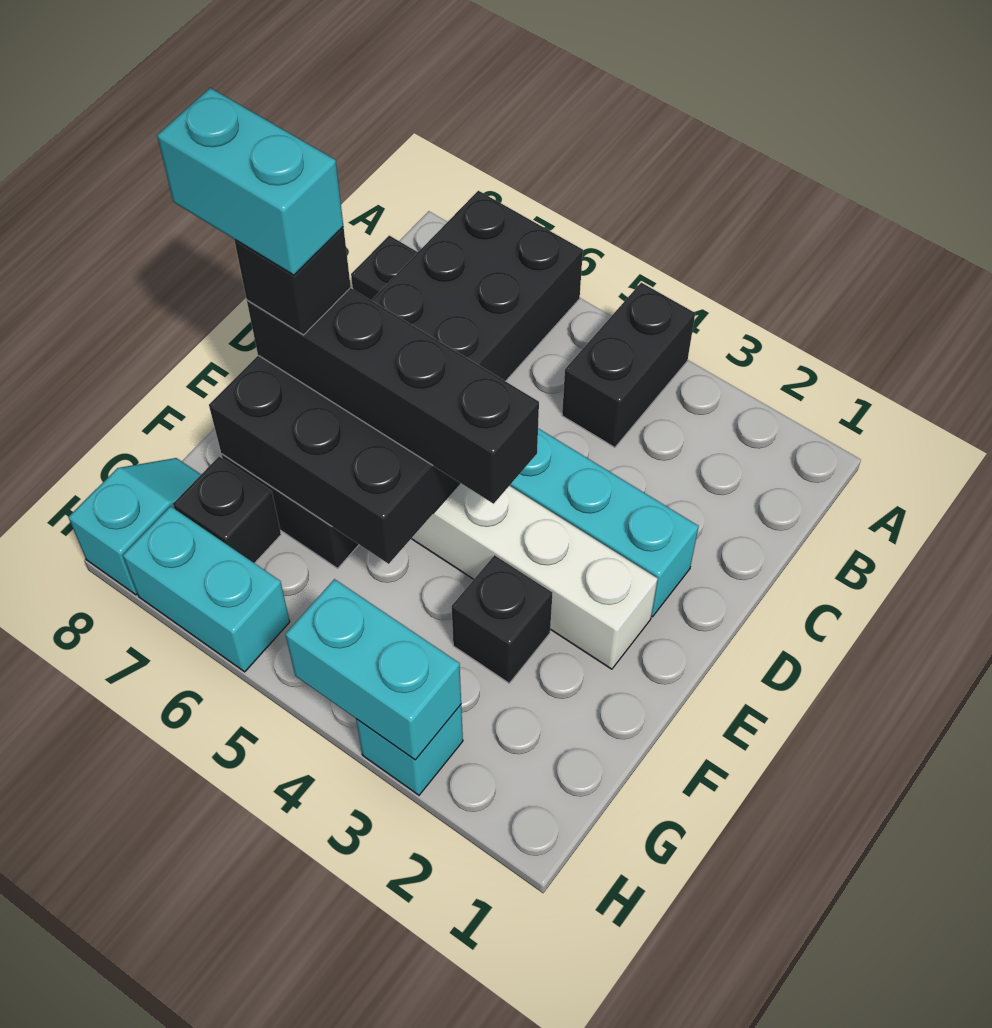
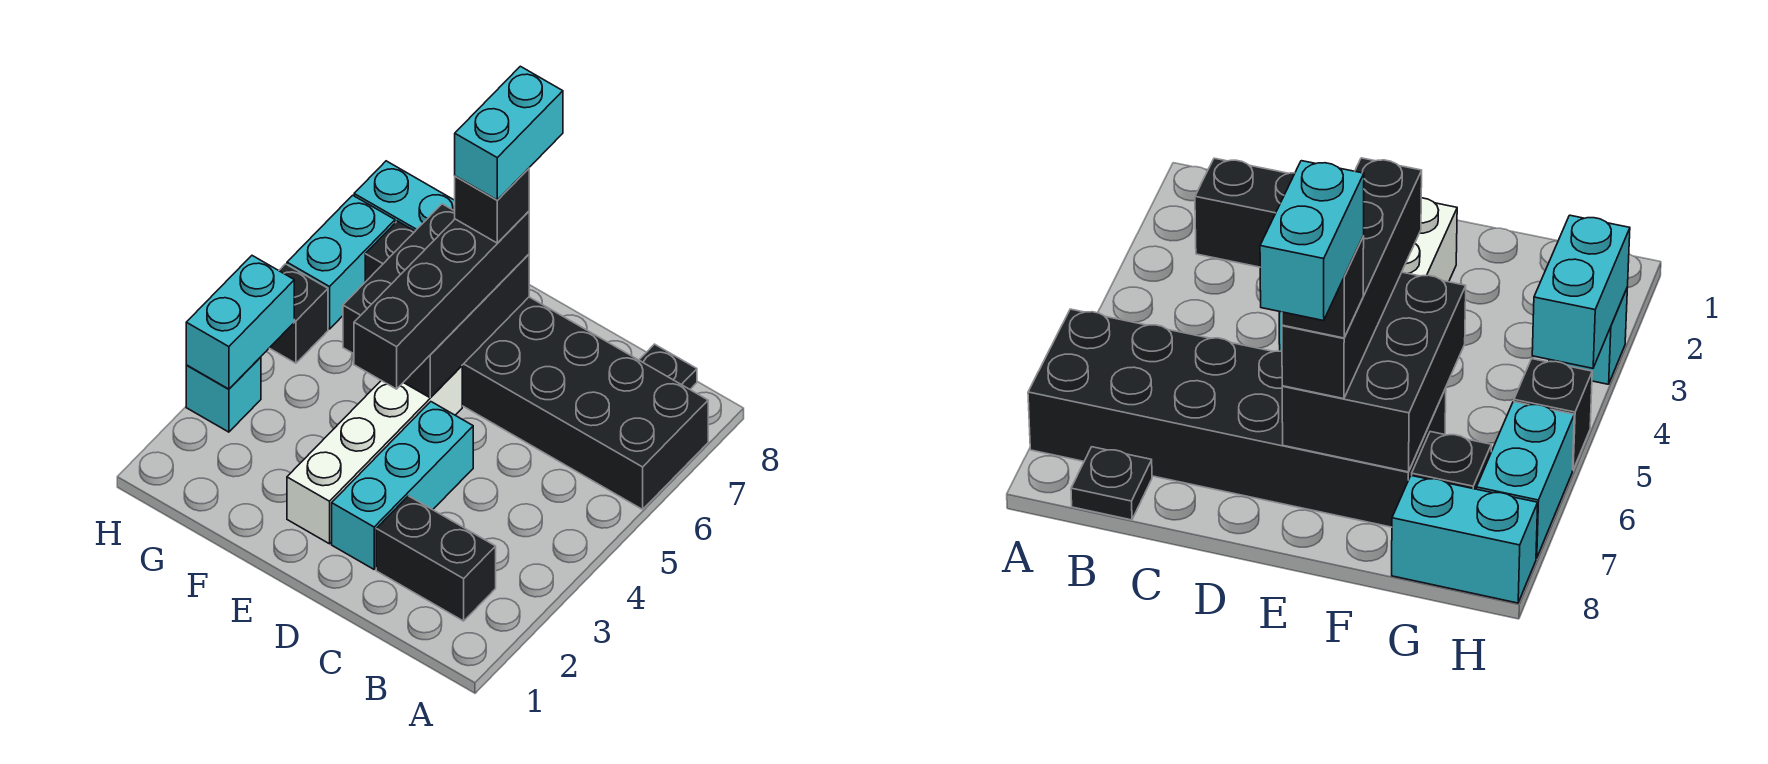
black brick A4:B4 level 1 -> black brick B2:C2 level 1
black brick F3 level 1 -> black brick H5 level 1
cyan slope G8:H8 level 1 top H -> cyan brick G8:H8 level 1

